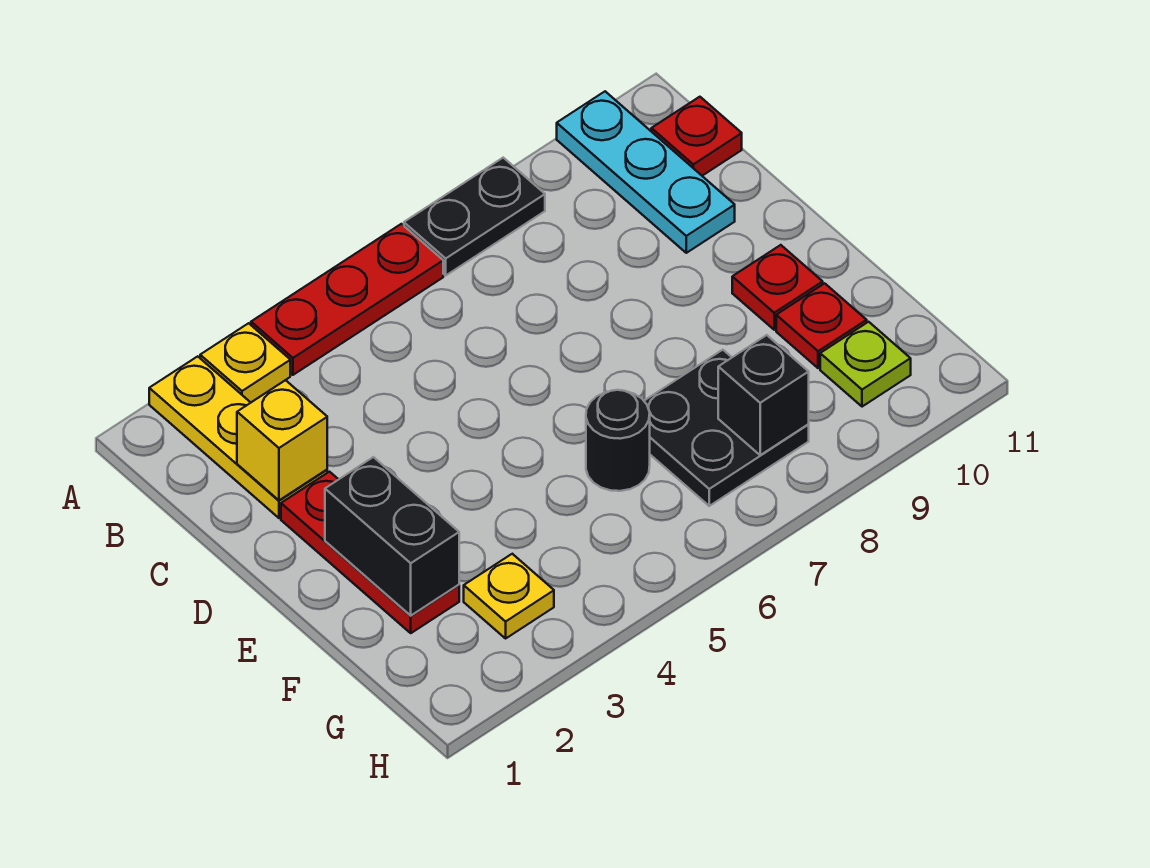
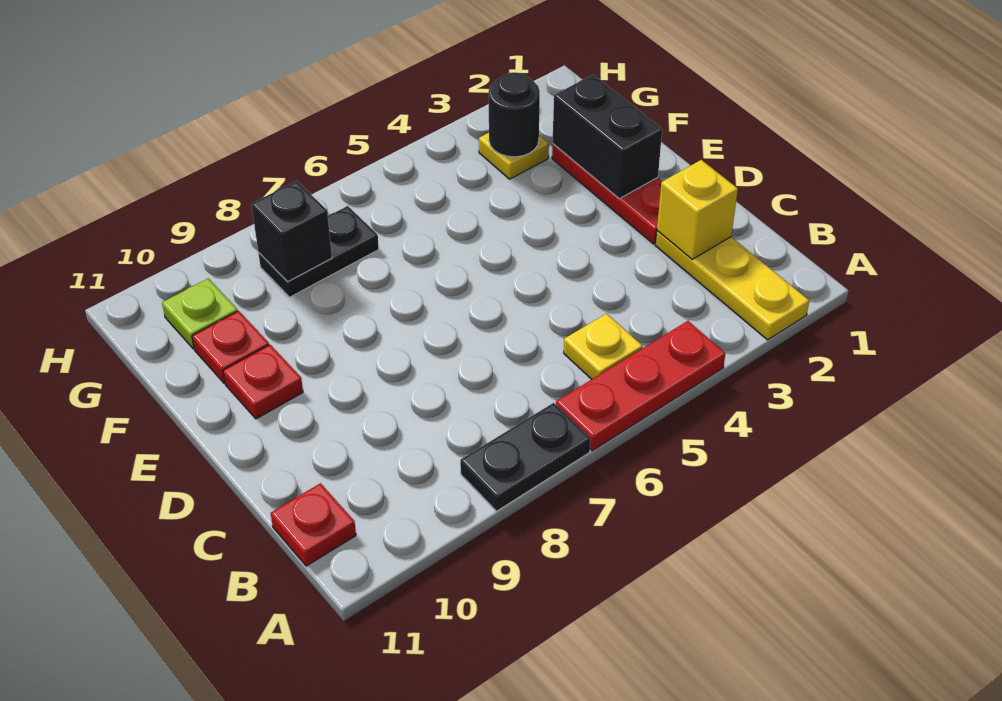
yellow plate A3 level 1 -> yellow plate B5 level 1
cyan plate A10:C10 level 1 -> none
black round brick F6 level 1 -> black round brick G3 level 2
black plate F7:G8 level 1 -> black plate G7:G8 level 1

